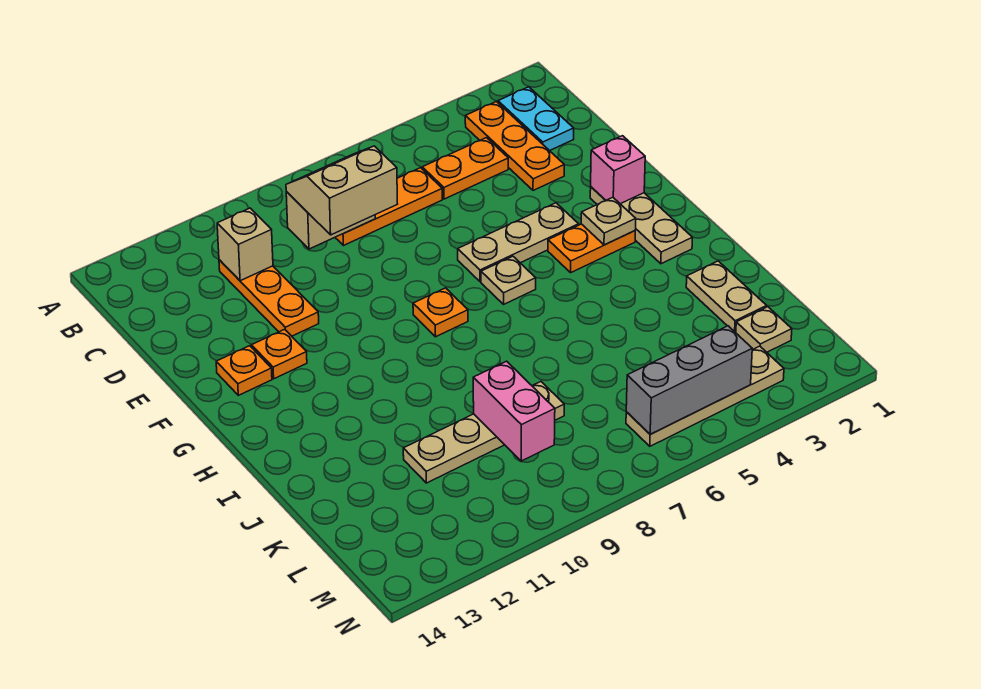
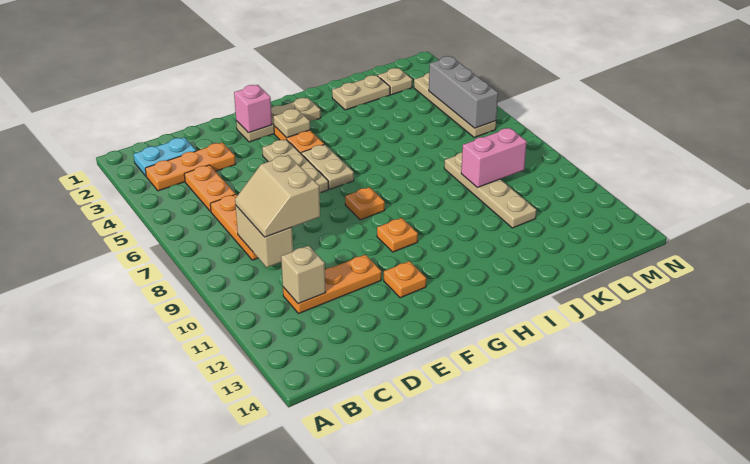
orange plate F13 level 1 -> orange plate G10 level 1
tan plate G6 level 1 -> tan plate G5:G6 level 1

